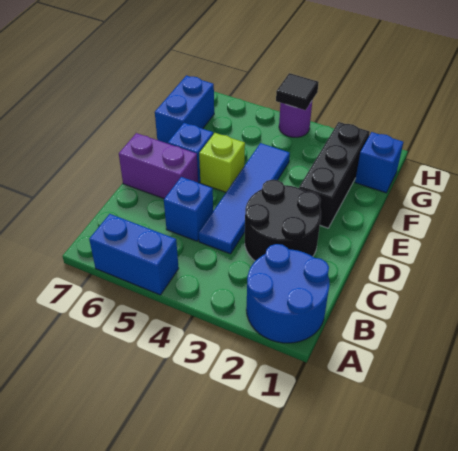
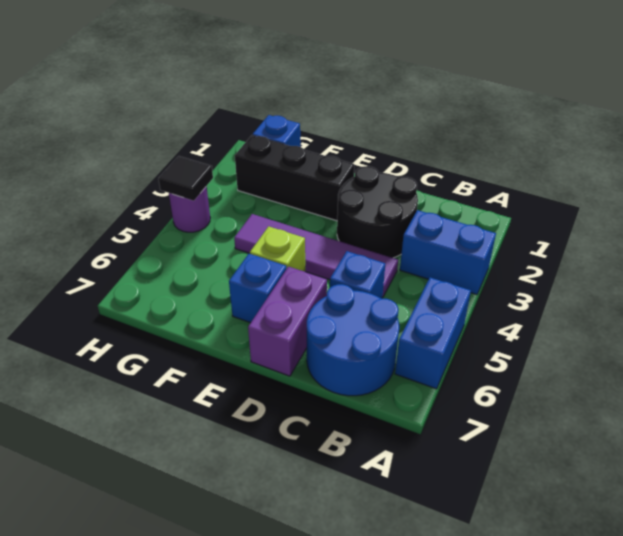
blue round brick A1:B2 level 1 -> blue round brick B6:C7 level 1
blue tile C4:F4 level 1 -> purple tile C4:F4 level 1
blue brick F7:G7 level 1 -> blue brick A3:B3 level 1

